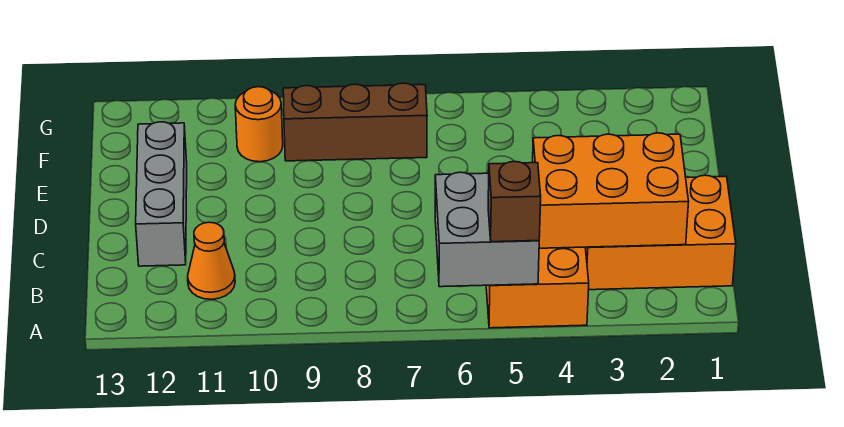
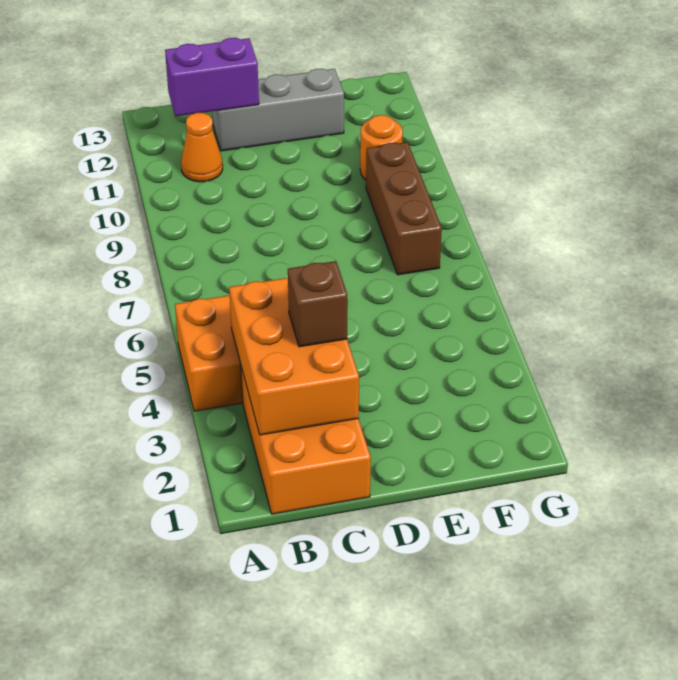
grey brick A5:B6 level 2 -> none
brown brick A5 level 3 -> brown brick C3 level 3
none -> purple brick B12:C12 level 2

